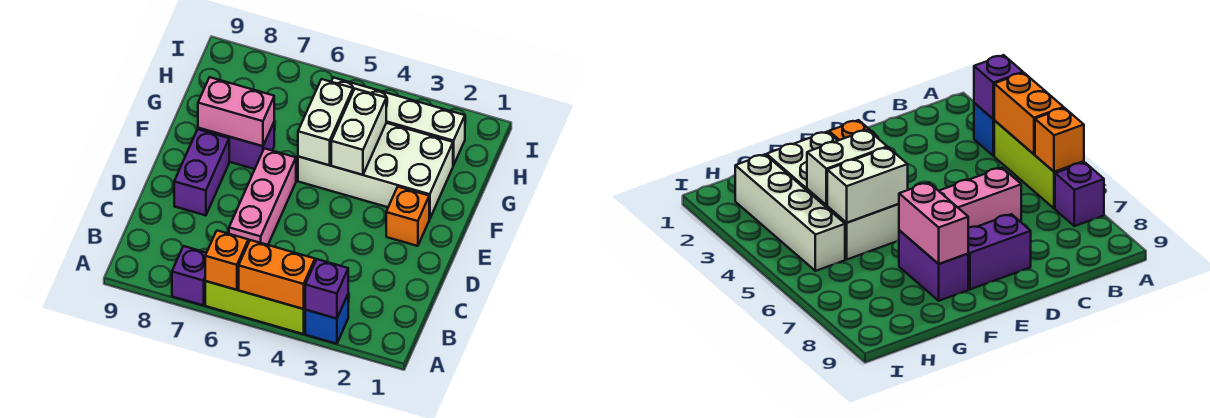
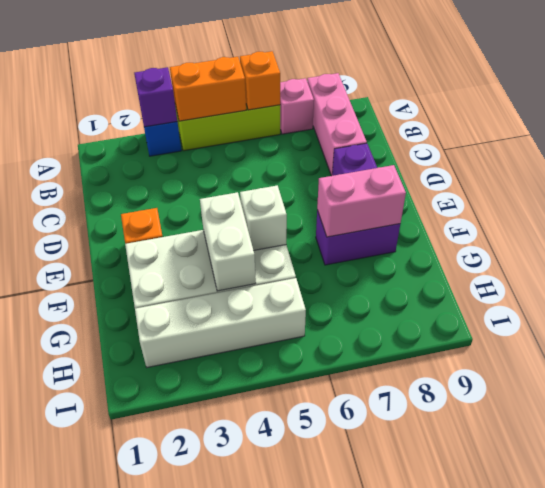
purple brick A7 level 1 -> pink brick A7 level 1
pink brick C6:E6 level 1 -> pink brick A8:C8 level 1
white brick F5:G5 level 2 -> white brick F5 level 2

